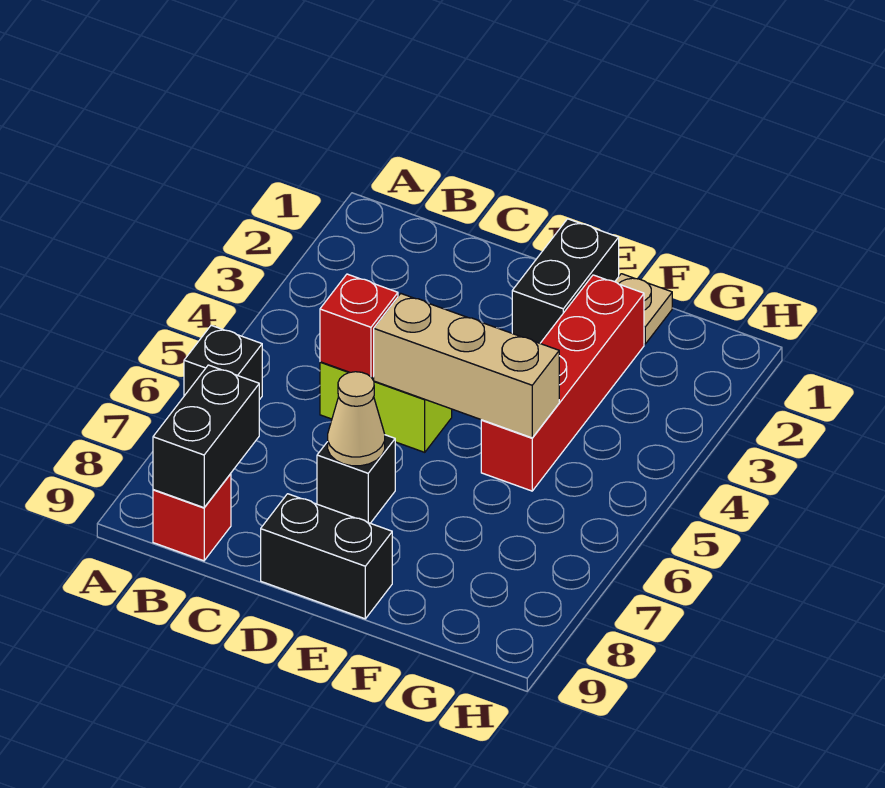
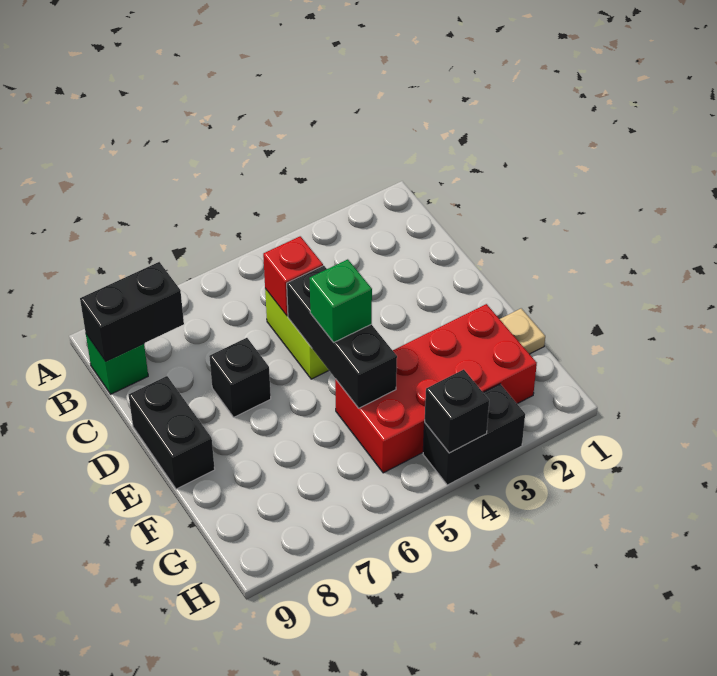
black brick A6 level 1 -> black brick H4 level 2
red brick B9 level 1 -> green brick B9 level 1
tan brick D5:F5 level 2 -> black brick D5:F5 level 2
tan cone D7 level 2 -> none
black brick E1:E2 level 1 -> black brick H3:H4 level 1
none -> green brick E5 level 3
red brick F2:F5 level 1 -> red brick F2:G5 level 1

